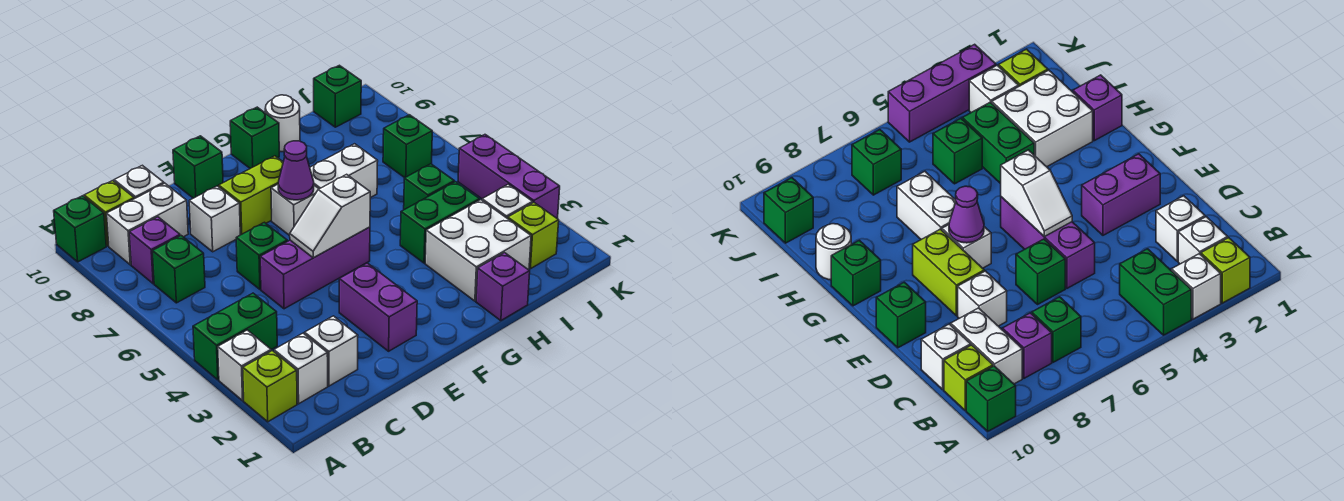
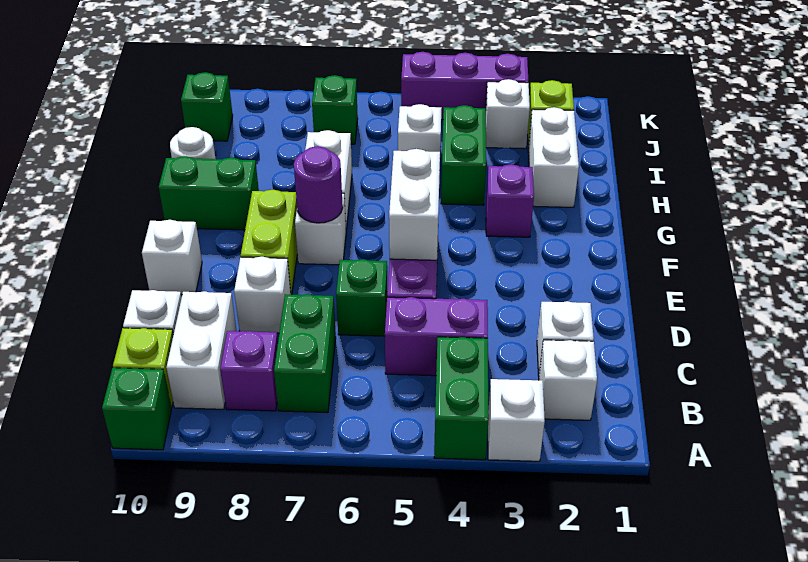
lime brick A2 level 1 -> none
green brick B7 level 1 -> green brick B7:C7 level 1
purple brick E2:E3 level 1 -> purple brick C4:C5 level 1
white slope E5:F5 level 2 top F -> white brick E5:F5 level 2
green brick E10 level 1 -> white brick E10 level 1
purple cone F7 level 2 -> purple round brick F7 level 2
green brick G10 level 1 -> green brick G9:G10 level 1
purple brick H1 level 1 -> purple brick G3 level 1
white brick H2:I3 level 1 -> white brick H2:I2 level 1
green brick I5 level 1 -> white brick I5 level 1

